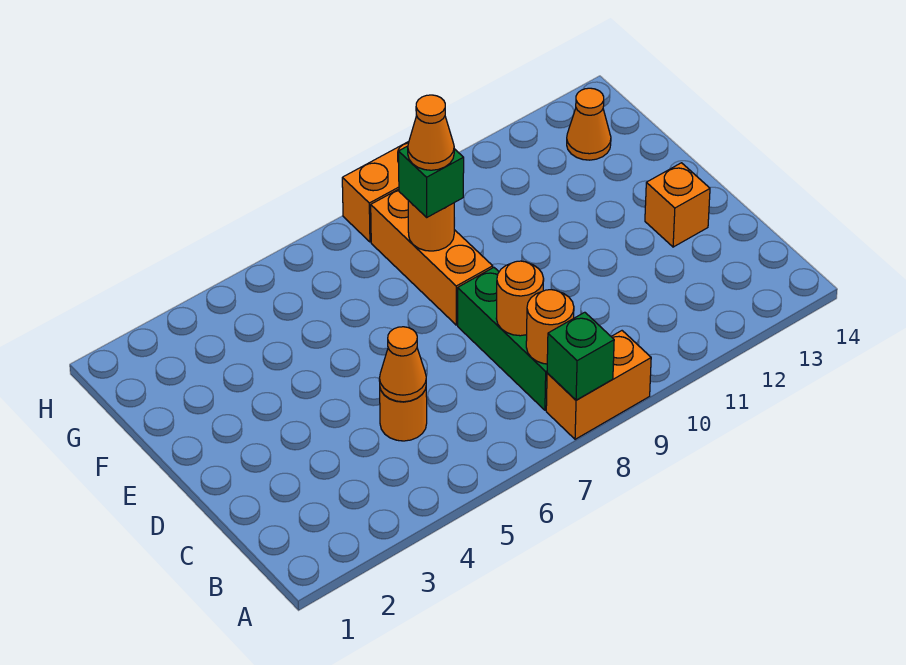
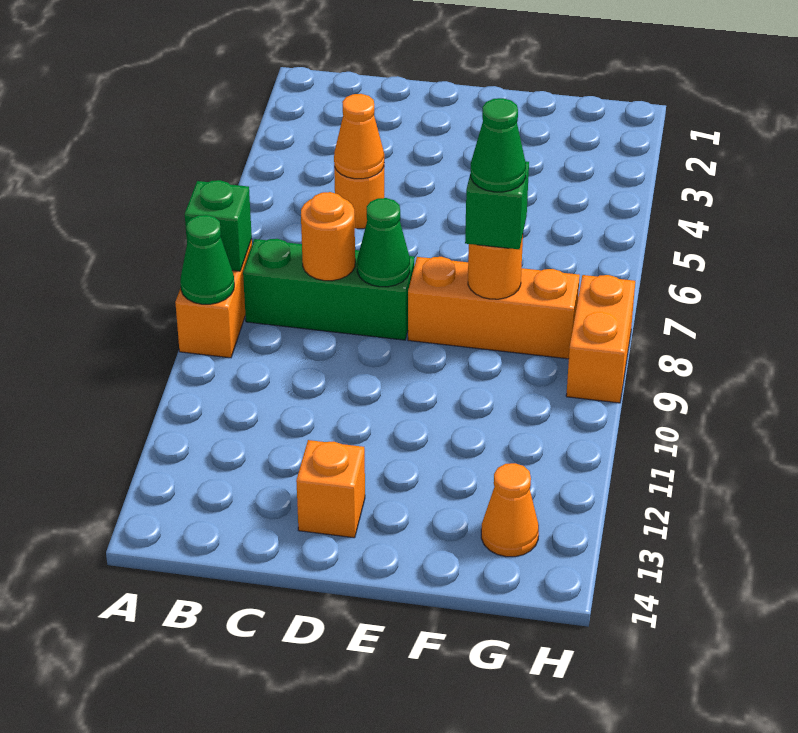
none -> green cone A9 level 2
orange round brick B8 level 2 -> none
none -> green cone D8 level 2
orange cone F8 level 4 -> green cone F8 level 4

